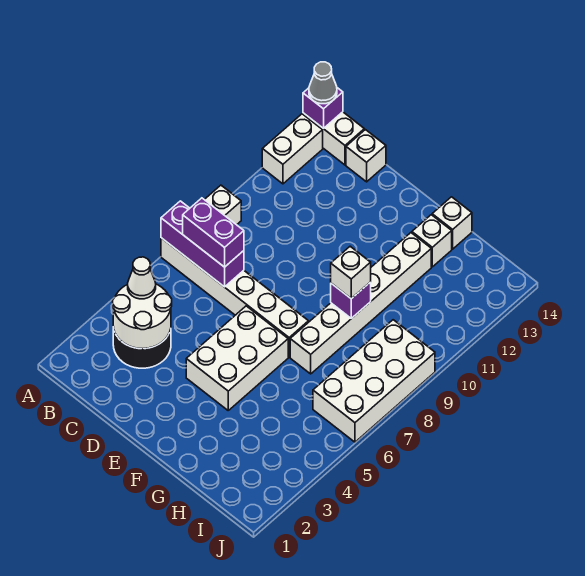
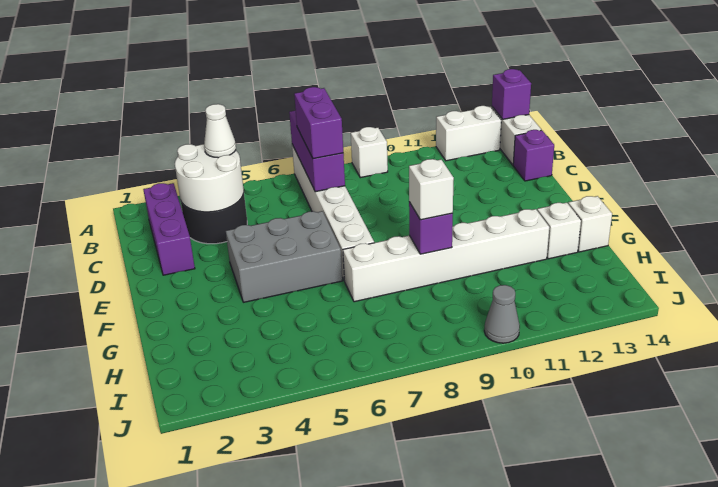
grey cone A14 level 3 -> grey cone J10 level 1
none -> purple brick B2:D2 level 1
white brick C14 level 1 -> purple brick C14 level 1
white brick E4:F6 level 1 -> grey brick E4:F6 level 1
white brick I6:J9 level 1 -> none

